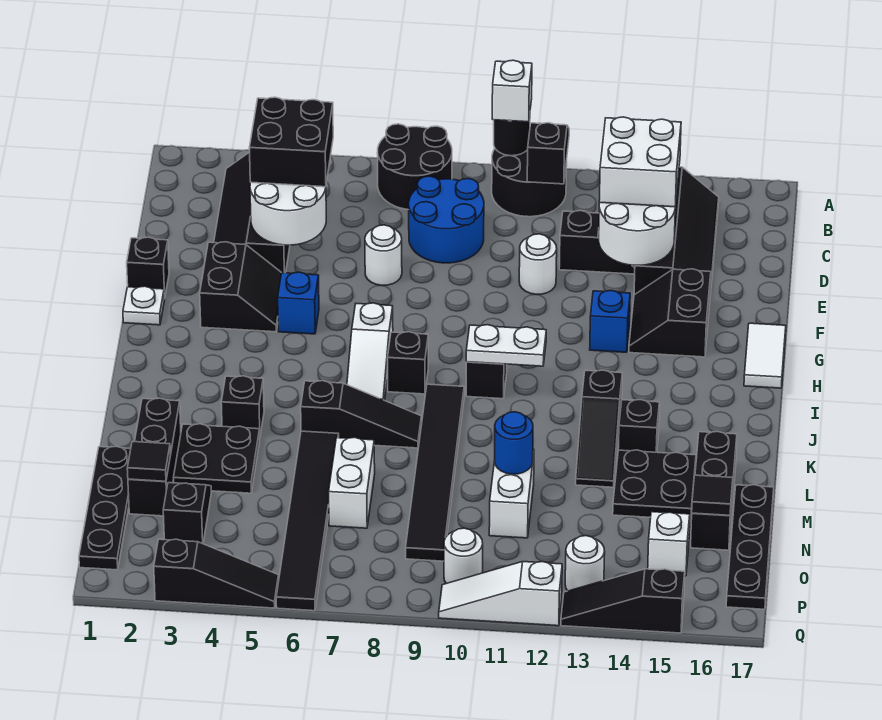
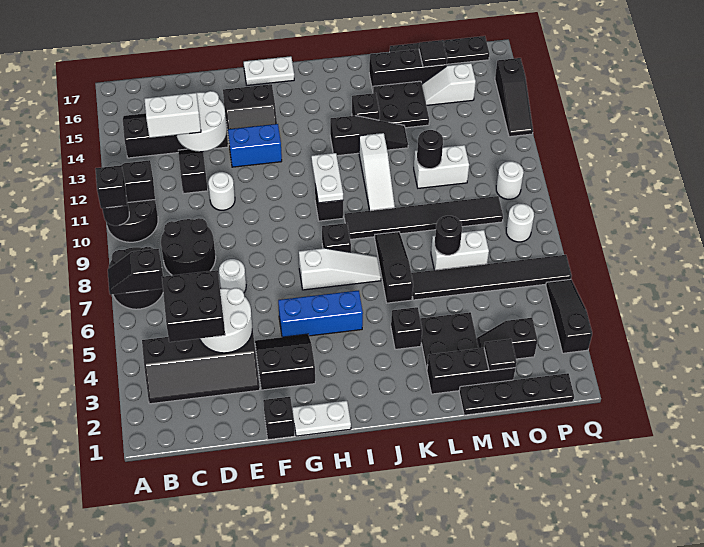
none -> black slope A7:B7 level 2 top B
white brick A10 level 3 -> black brick A10 level 3
blue round brick C8:D9 level 1 -> black round brick C8:D9 level 1
white brick C13:D14 level 3 -> white brick C13:D13 level 3
white plate G1 level 1 -> white plate G1:H1 level 1
blue brick G5 level 1 -> blue brick G5:I5 level 1
blue brick G13 level 1 -> blue brick F13:G13 level 1
white tile G17:H17 level 1 -> white plate G17:H17 level 1
none -> black round brick M7 level 2
blue round brick M11 level 2 -> black round brick M11 level 2
white round brick P13 level 1 -> white round brick P8 level 1
white slope Q10:Q12 level 1 top 12 -> white slope K10:K12 level 1 top 12

